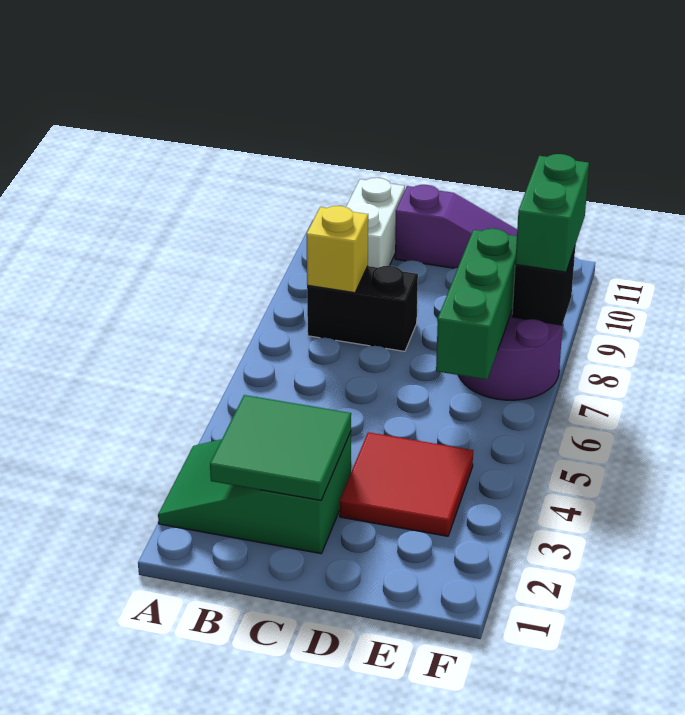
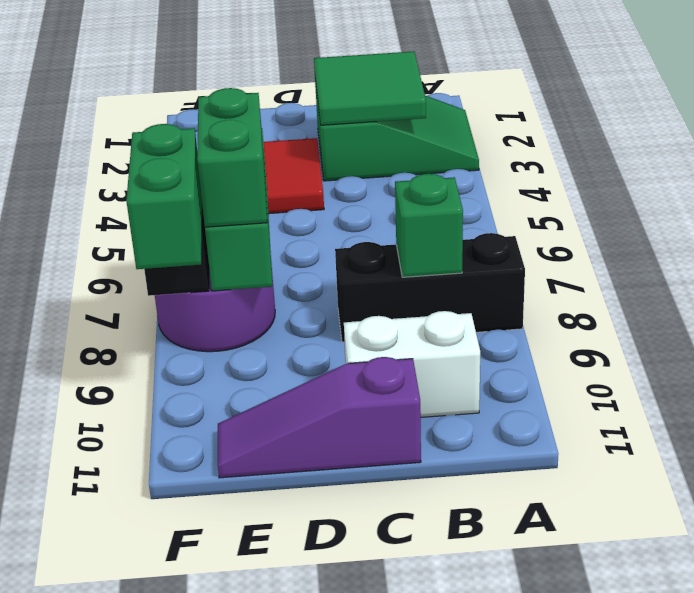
black brick B8:C8 level 1 -> black brick A8:C8 level 1
yellow brick B8 level 2 -> green brick B8 level 2
white brick B10:B11 level 1 -> white brick B10:C10 level 1
none -> green brick E7:E8 level 3

